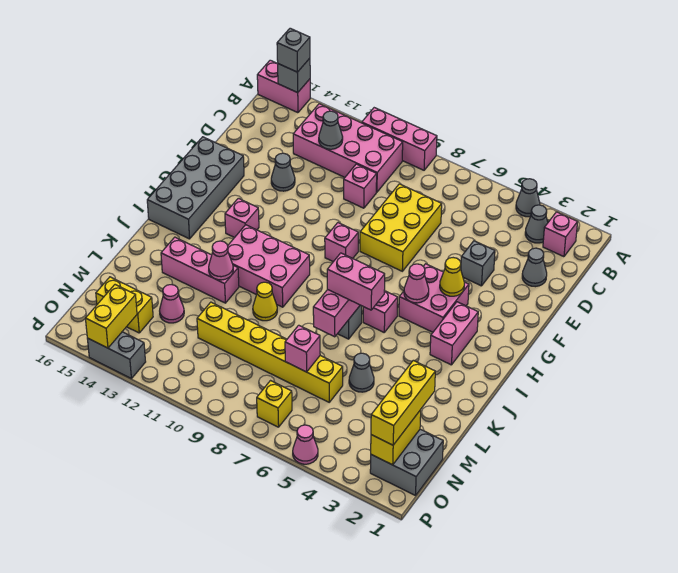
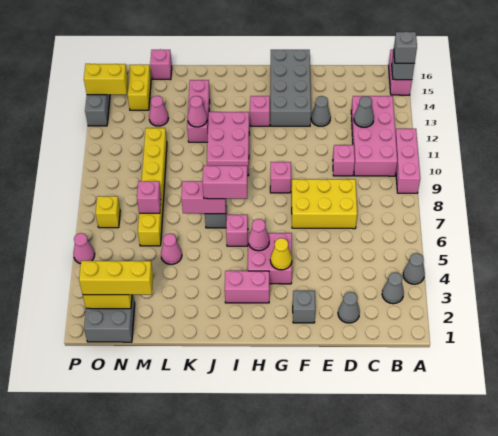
pink brick B2 level 1 -> pink brick M16 level 1
grey brick E4 level 1 -> grey brick F2 level 1
grey brick F15:I16 level 1 -> grey brick F13:G16 level 1
pink brick J6:J7 level 3 -> pink brick I7:J7 level 3
yellow cone K10 level 1 -> none
grey cone L5 level 1 -> pink cone L5 level 1

